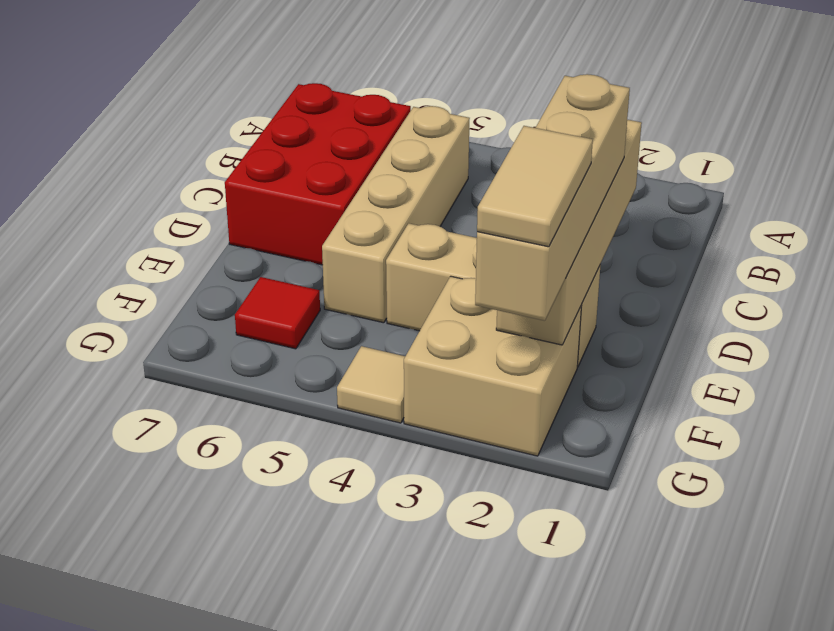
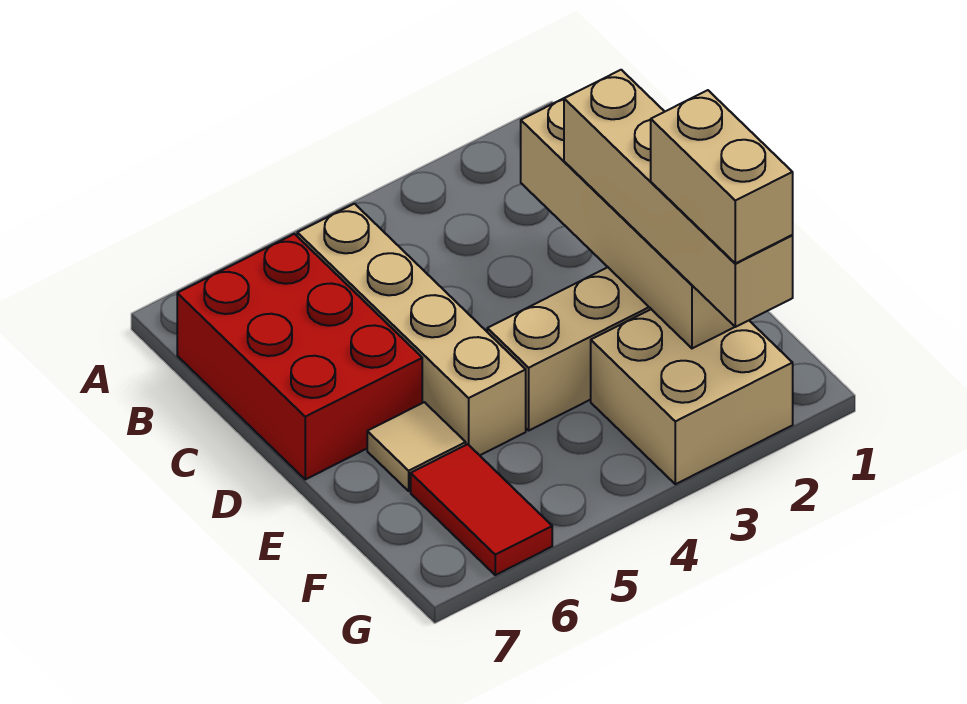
tan tile F2:G2 level 4 -> tan brick F2:G2 level 4
red tile F6 level 1 -> red tile F6:G6 level 1
tan tile G4 level 1 -> tan tile E6 level 1

